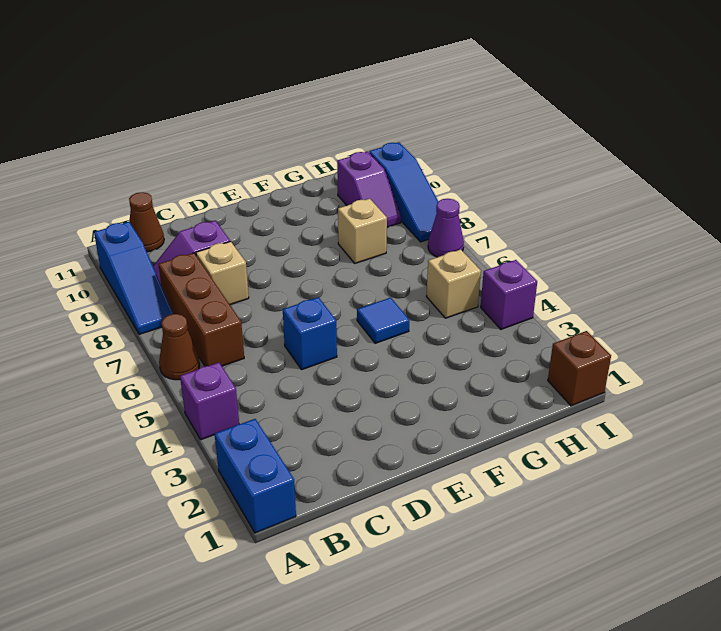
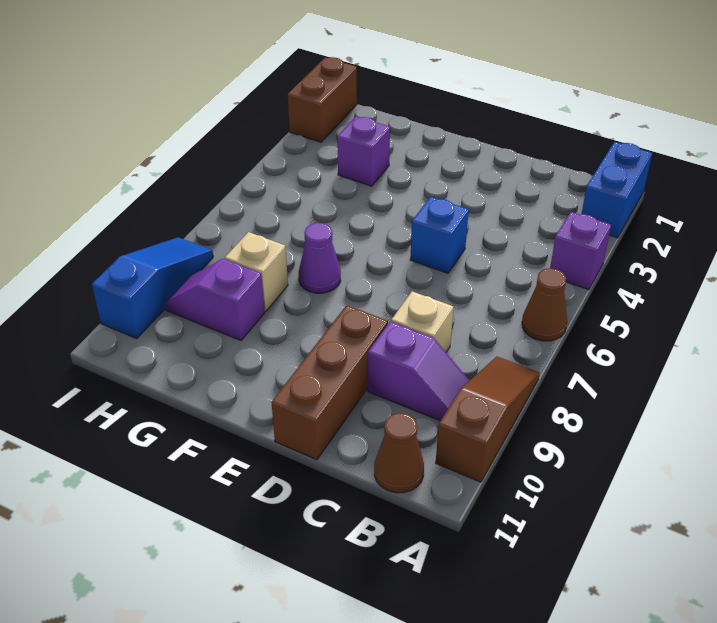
blue slope A8:A10 level 1 top 10 -> brown slope A8:A10 level 1 top 10
brown brick B6:B8 level 1 -> brown brick D9:D11 level 1
blue tile F5 level 1 -> none
tan brick H5 level 1 -> none
purple slope H9:H10 level 1 top 10 -> purple slope G9:H9 level 1 top G
brown brick I1 level 1 -> brown brick I1:I2 level 1
purple brick I4 level 1 -> purple brick G3 level 1
purple cone I7 level 1 -> purple cone F7 level 1

